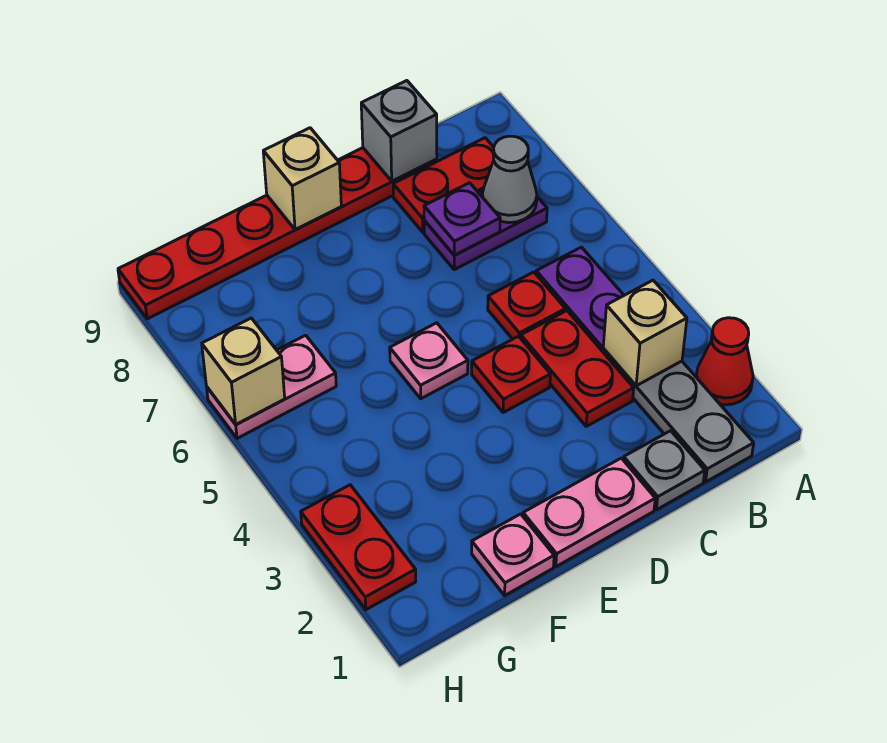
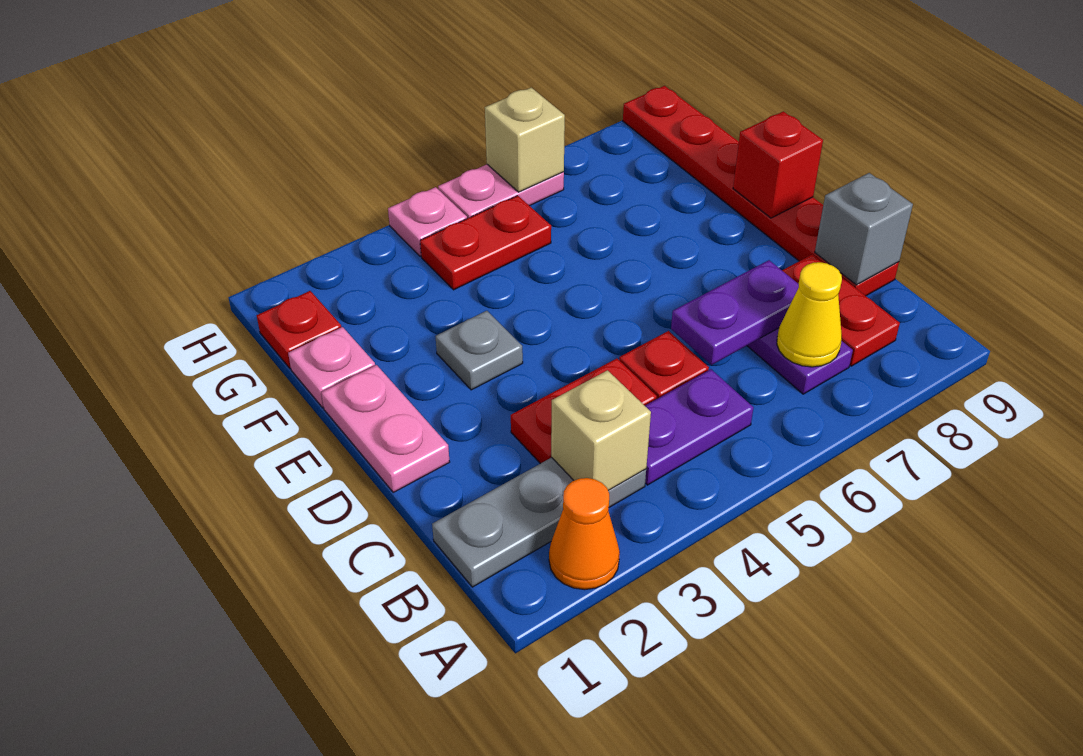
red cone A2 level 1 -> orange cone A2 level 1
grey cone B7 level 2 -> yellow cone B7 level 2
grey plate C1 level 1 -> grey plate E3 level 1
purple plate C7 level 2 -> purple plate C6:C7 level 2
red plate D4 level 1 -> red plate G1 level 1
pink plate E5 level 1 -> pink plate H4 level 1
tan brick E9 level 2 -> red brick E9 level 2
pink plate G6:H6 level 1 -> pink plate H5:H6 level 1
red plate H2:H3 level 1 -> red plate G4:G5 level 1

